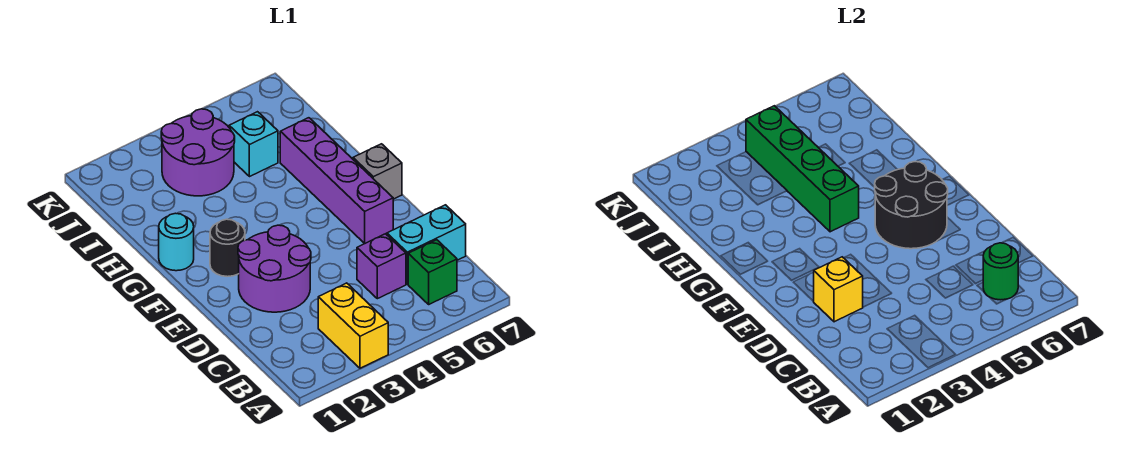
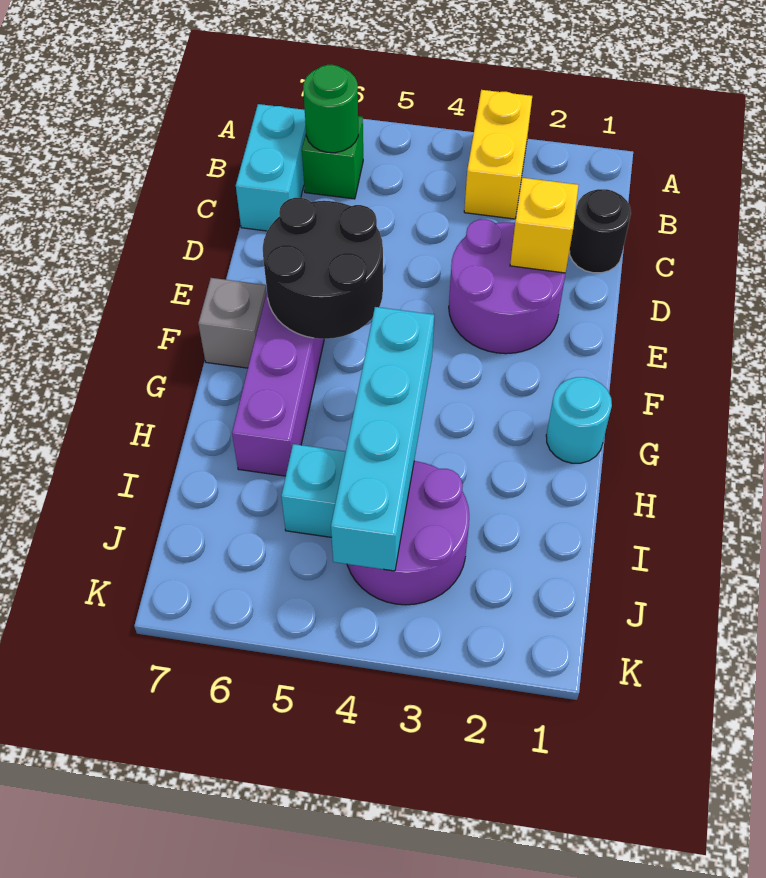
purple brick C5 level 1 -> none
cyan brick C6:C7 level 1 -> cyan brick B7:C7 level 1
black round brick F2 level 1 -> black round brick C1 level 1
green brick G4:J4 level 2 -> cyan brick G4:J4 level 2

